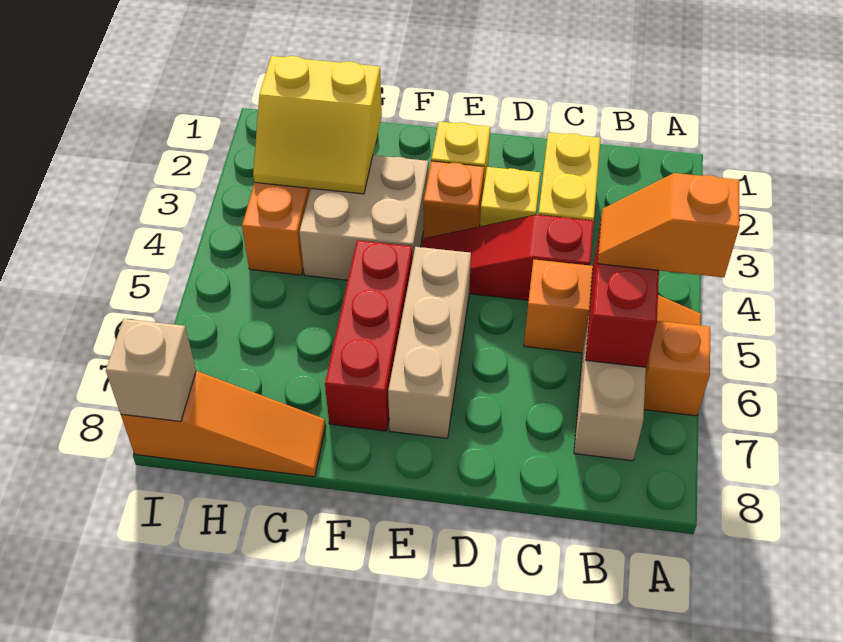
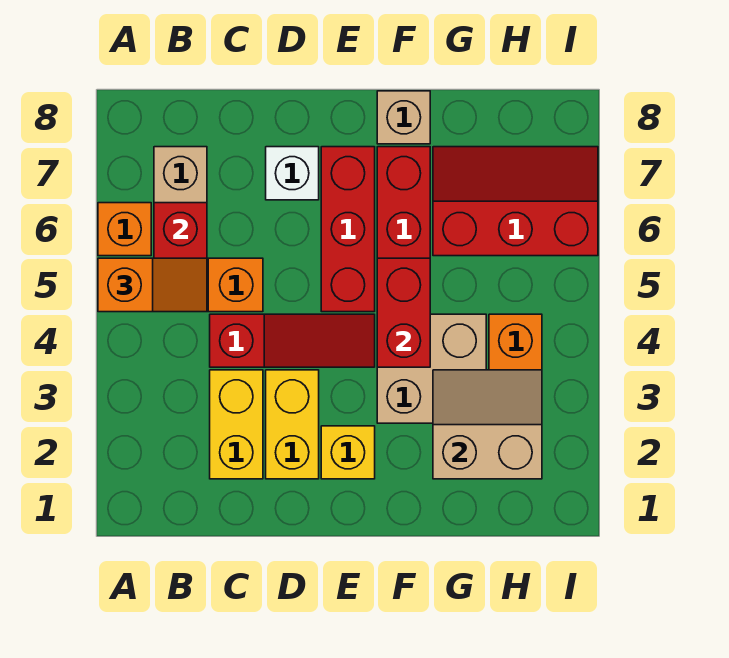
yellow brick D3 level 1 -> yellow brick D2:D3 level 1
none -> white brick D7 level 1
orange brick E3 level 1 -> none
tan brick E5:E7 level 1 -> red brick E5:E7 level 1
none -> red brick F4:F5 level 2
yellow slope G2:H3 level 2 top 2 -> tan slope G2:H3 level 2 top 2
none -> red slope G6:I7 level 1 top 6
orange slope G8:I8 level 1 top I -> none
tan brick I8 level 2 -> tan brick F8 level 1

